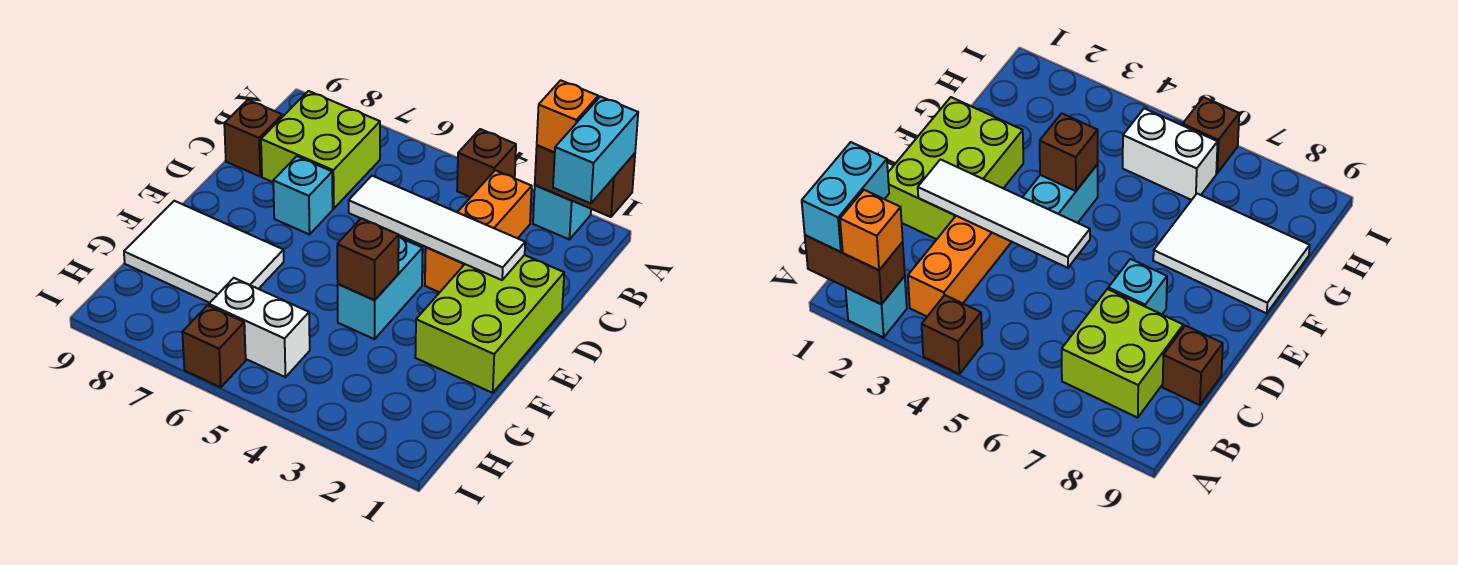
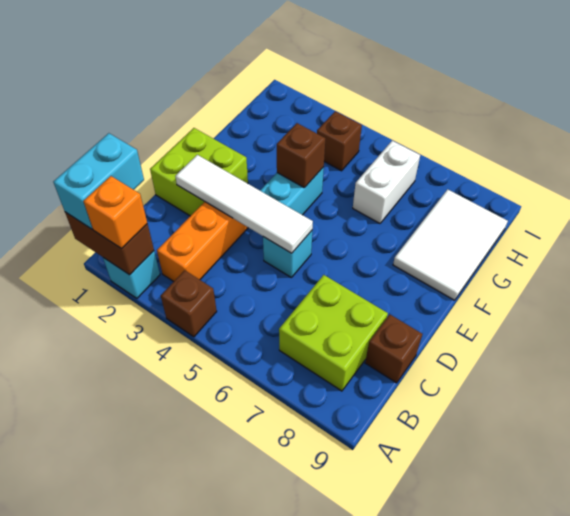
lime brick D1:F2 level 1 -> lime brick D1:E2 level 1
cyan brick D7 level 1 -> cyan brick D5 level 1
white tile F7:G9 level 1 -> white tile F8:H9 level 1
white brick H5:H6 level 1 -> white brick G6:H6 level 1
brown brick I6 level 1 -> brown brick H4 level 1

